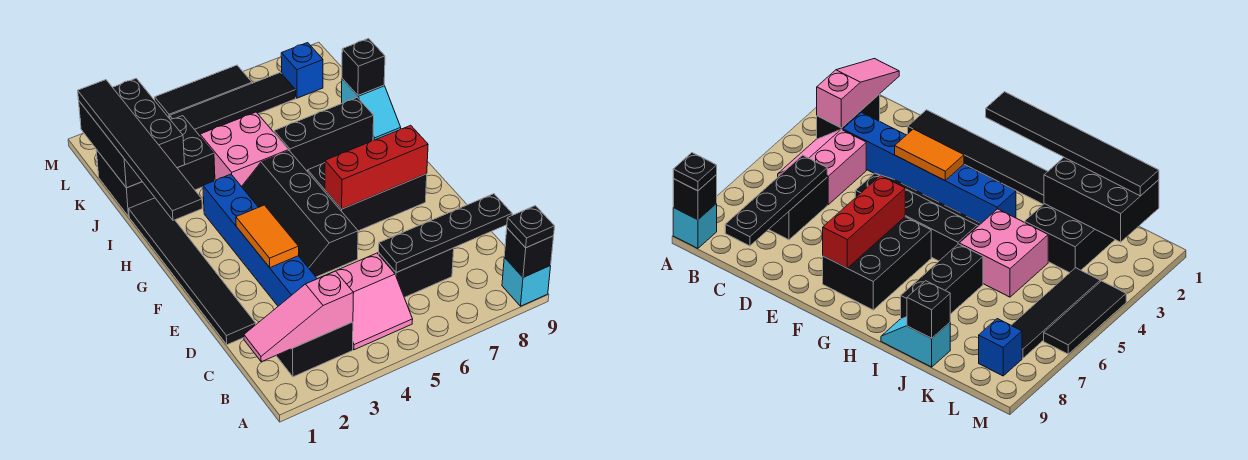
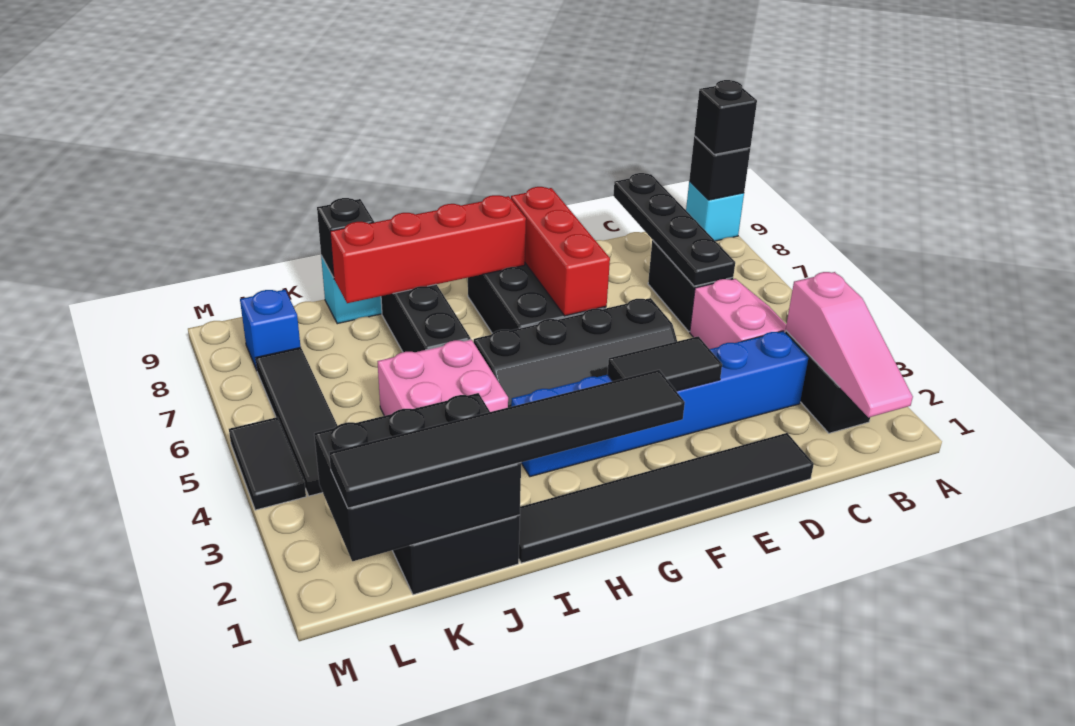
black plate A9 level 3 -> black brick A9 level 3
orange tile E3:F3 level 2 -> black tile E3:F3 level 2
none -> red brick G8:J8 level 2
black tile M4:M6 level 1 -> black tile M4:M5 level 1

